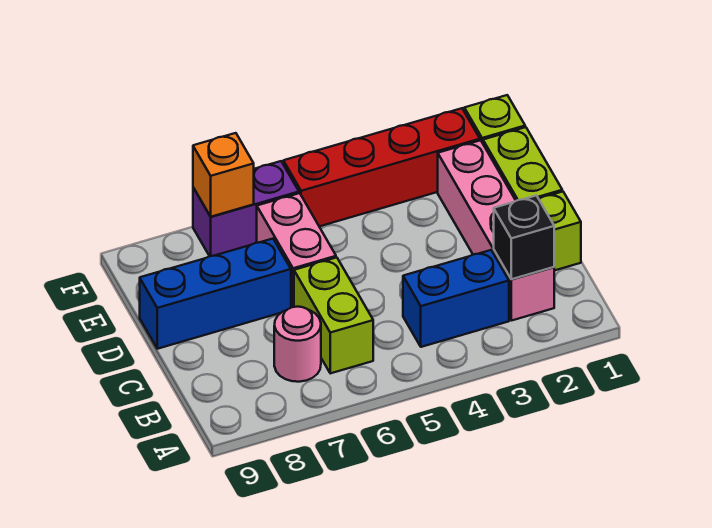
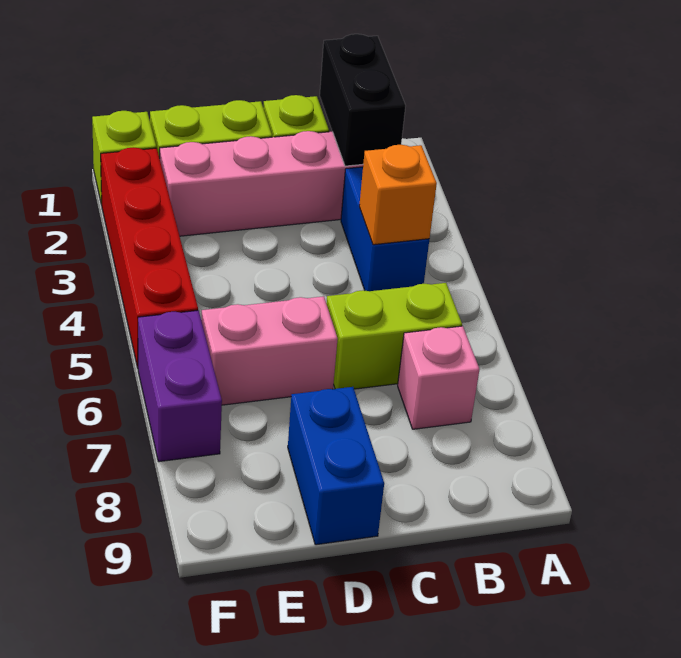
black brick B2 level 2 -> black brick B1:B2 level 2
pink round brick B7 level 1 -> pink brick B7 level 1
blue brick D7:D9 level 1 -> blue brick D8:D9 level 1
orange brick F7 level 2 -> orange brick B4 level 2

